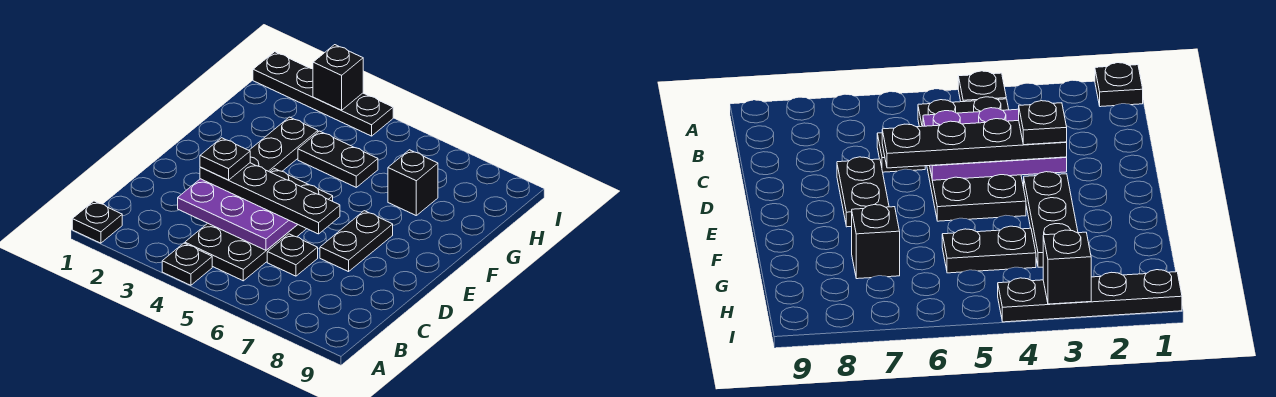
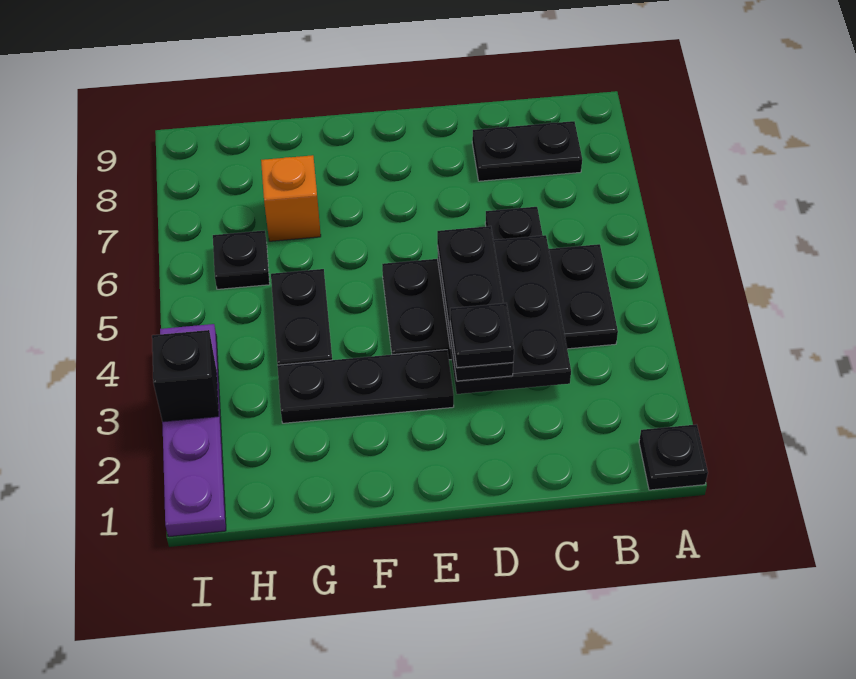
black plate A4 level 1 -> black plate H6 level 1
purple plate C3:D5 level 2 -> black plate C3:D5 level 2
black plate D3:D6 level 3 -> black plate D3:D5 level 3
black plate D7:E7 level 1 -> black plate B8:C8 level 1
black brick G7 level 1 -> orange brick G7 level 1
black plate I1:I4 level 1 -> purple plate I1:I4 level 1

